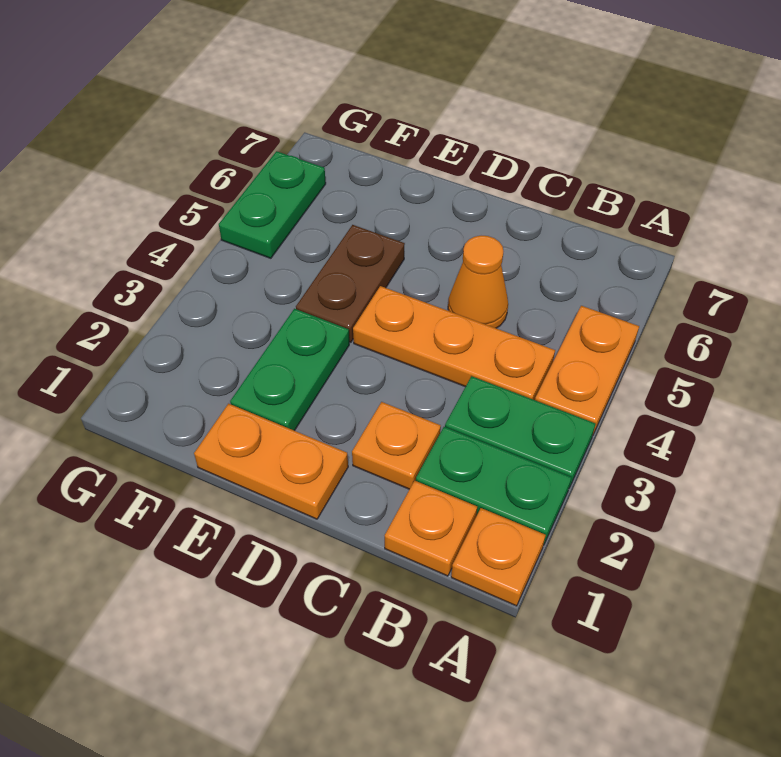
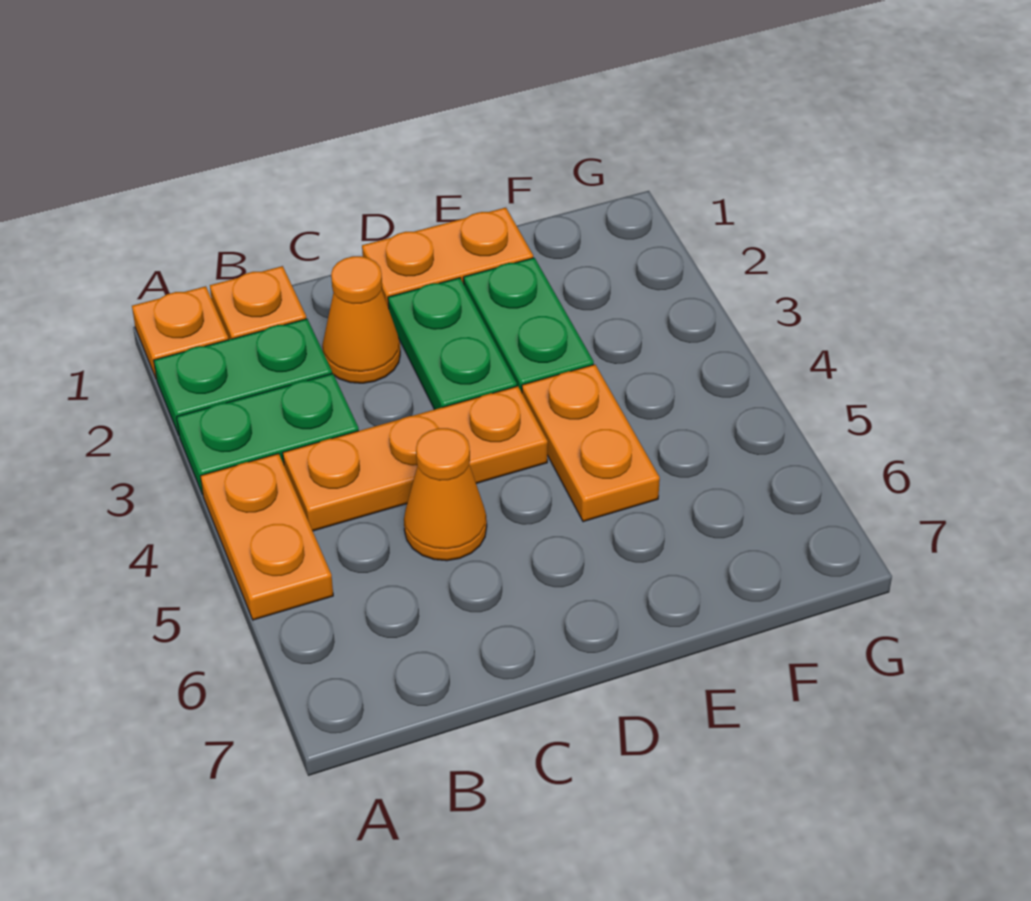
orange plate C2 level 1 -> orange cone C2 level 1
brown plate E4:E5 level 1 -> orange plate E4:E5 level 1
green plate G5:G6 level 1 -> green plate D2:D3 level 1

